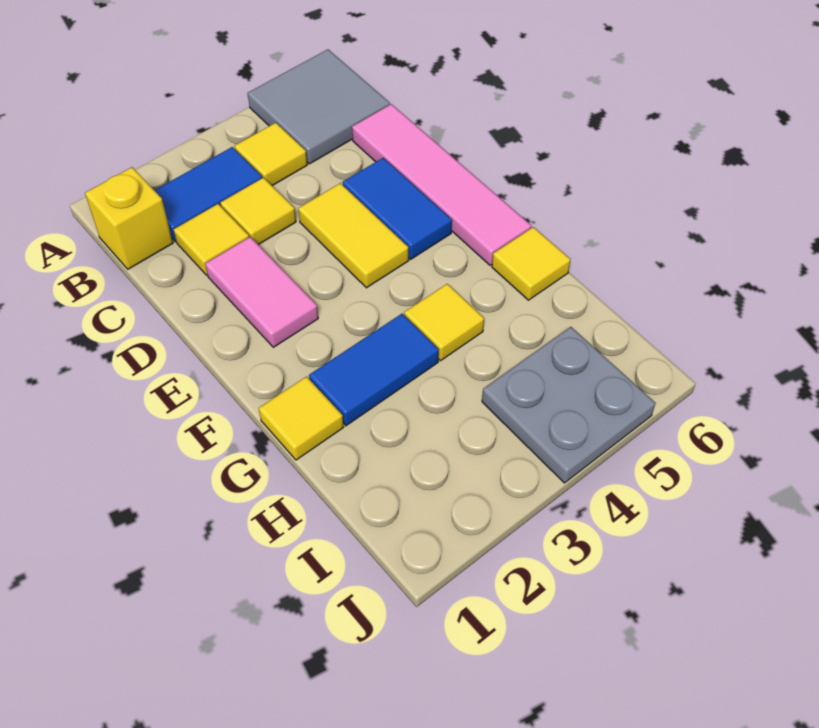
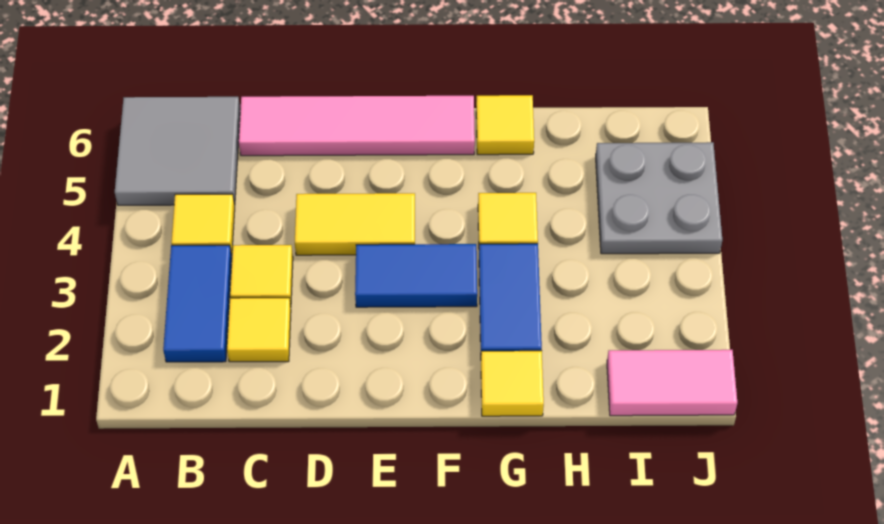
yellow brick B1 level 1 -> none
pink tile D2:E2 level 1 -> pink tile I1:J1 level 1
blue tile D5:E5 level 1 -> blue tile E3:F3 level 1

